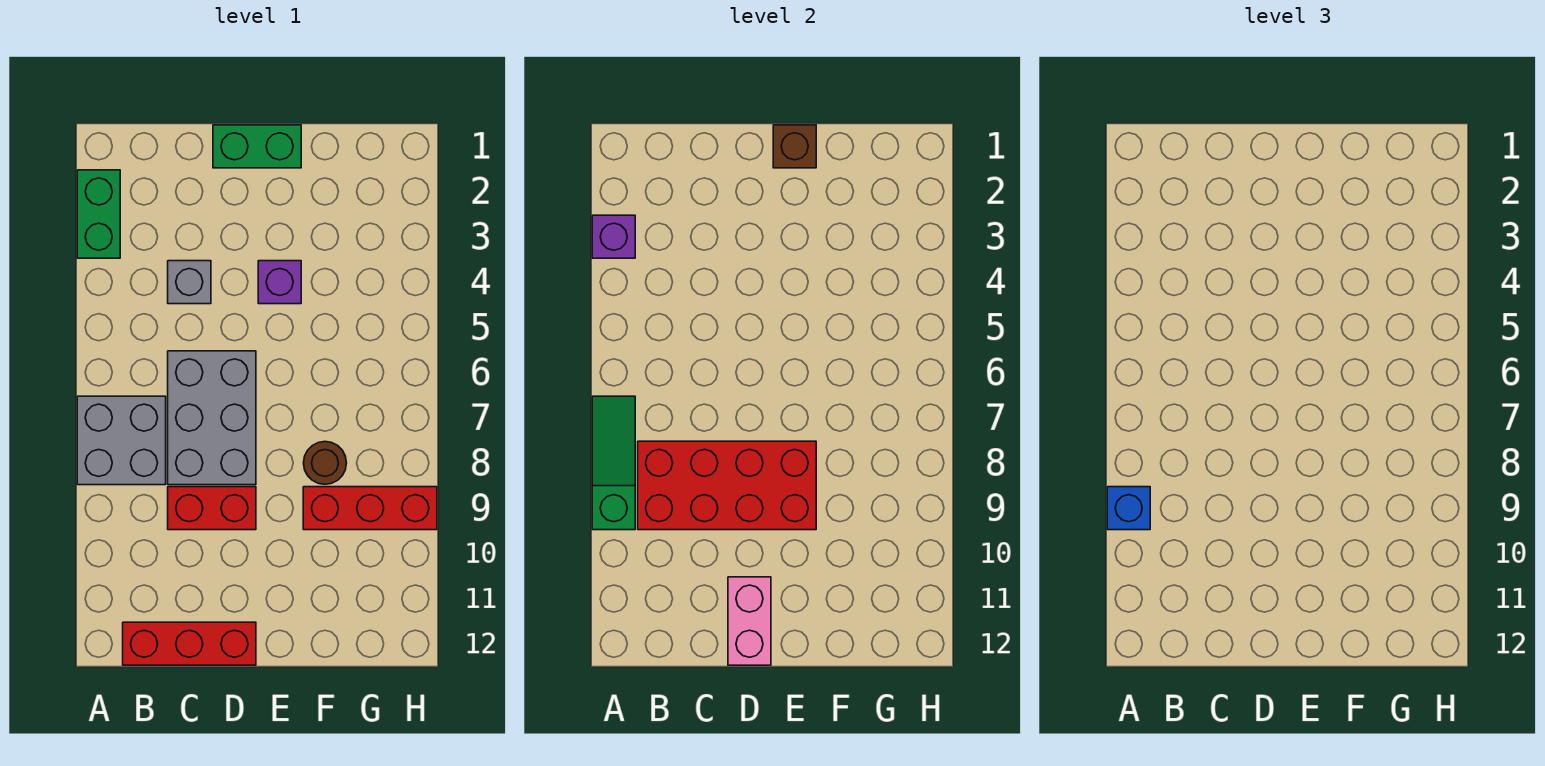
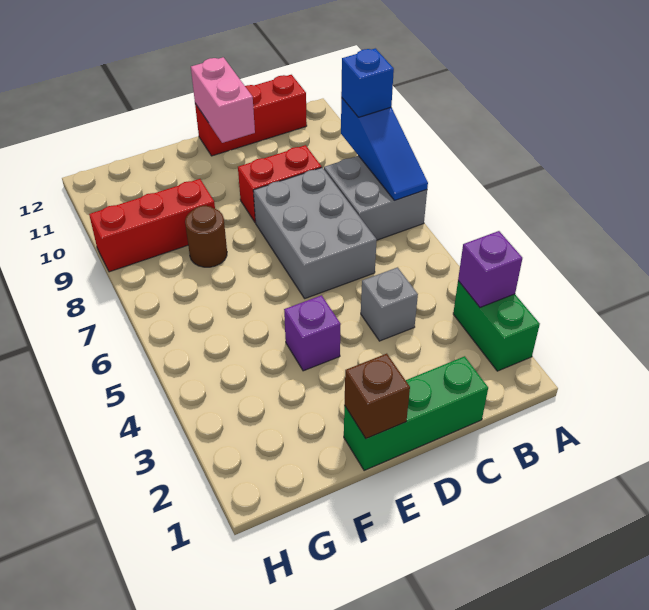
green slope A7:A9 level 2 top 9 -> blue slope A7:A9 level 2 top 9
red brick B8:E9 level 2 -> none
green brick D1:E1 level 1 -> green brick C1:E1 level 1

